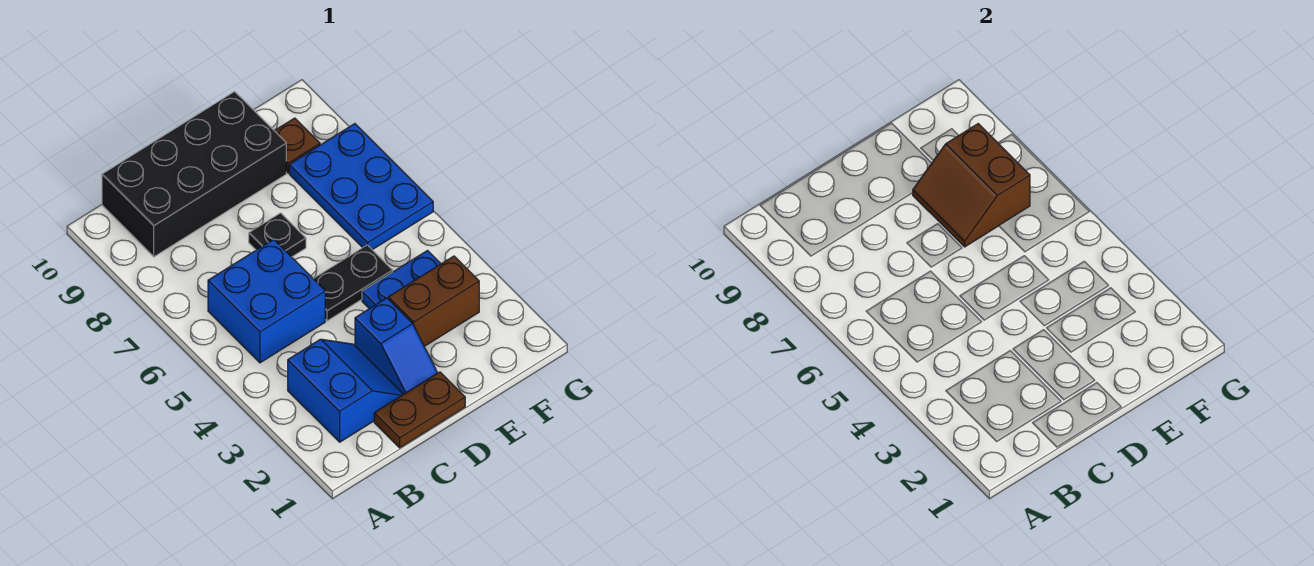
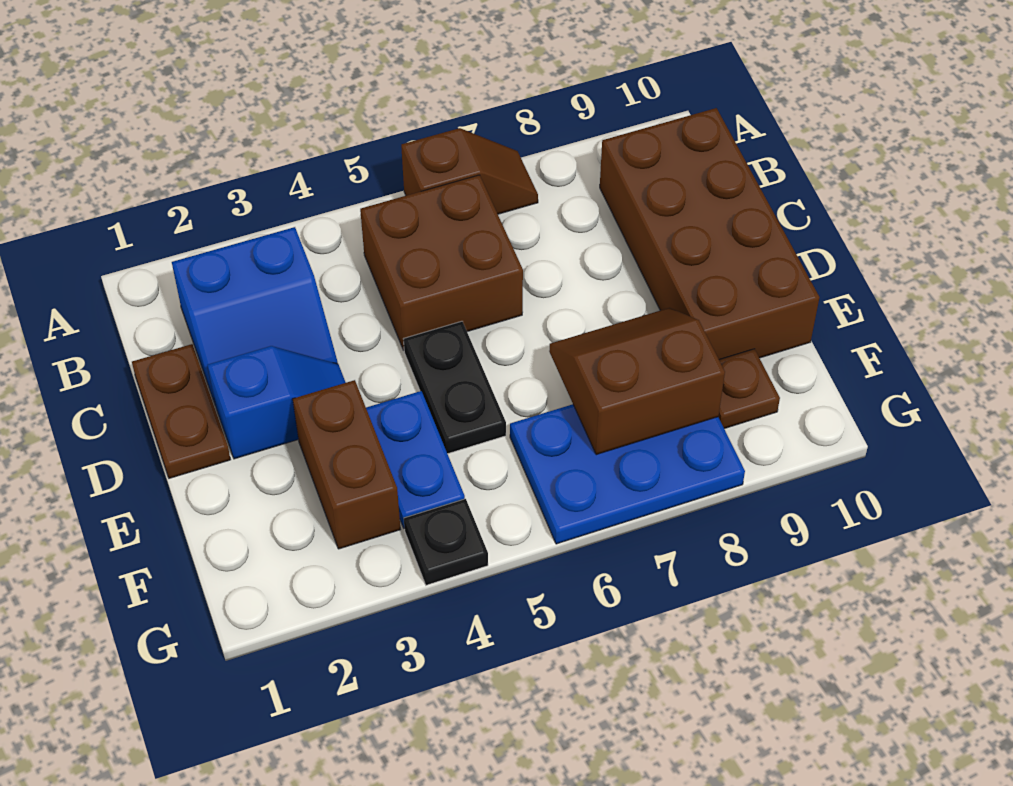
none -> brown slope A6:A7 level 1 top 6
blue brick B5:C6 level 1 -> brown brick B5:C6 level 1
black brick B9:E10 level 1 -> brown brick B9:E10 level 1
blue slope D2:D3 level 1 top 3 -> blue slope D2:D3 level 1 top 2
black plate D7 level 1 -> black plate G4 level 1

